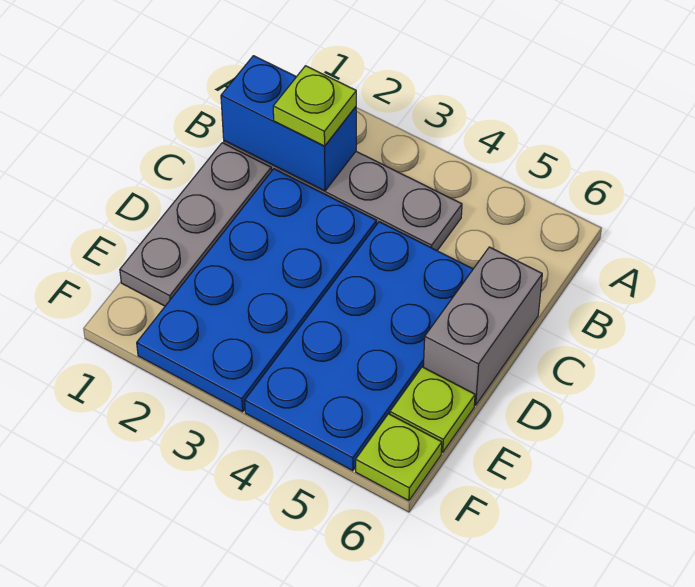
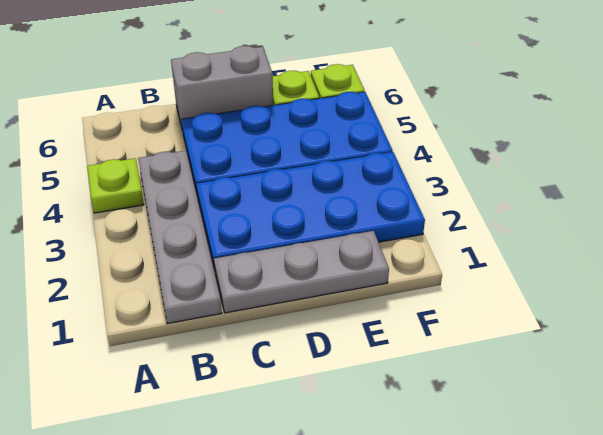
blue brick B1:B2 level 2 -> none
lime plate B2 level 3 -> lime plate A4 level 1

